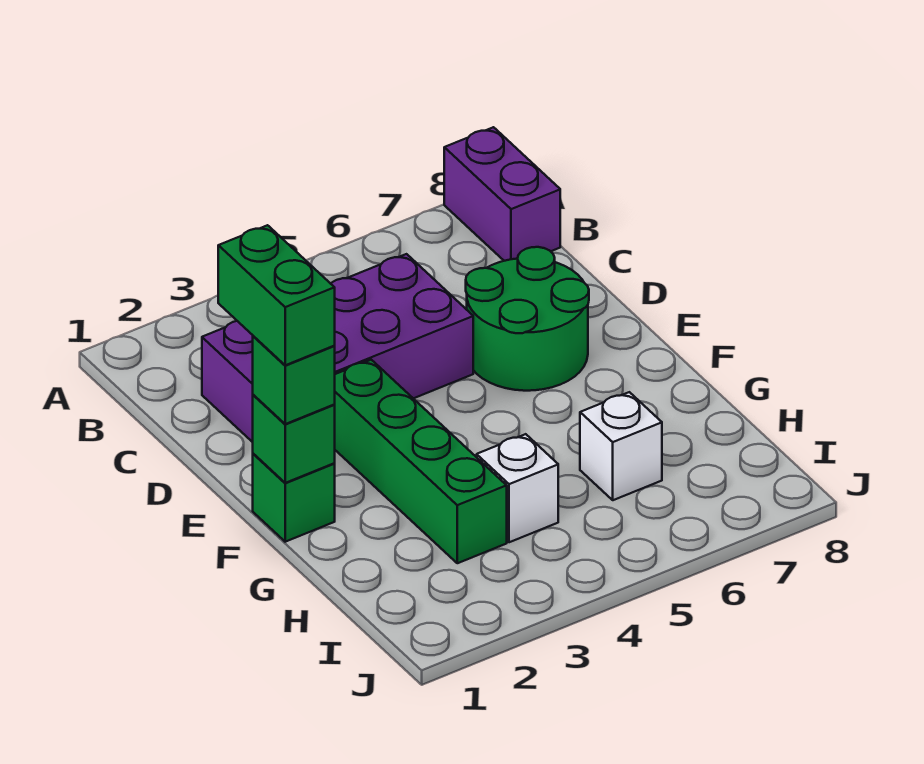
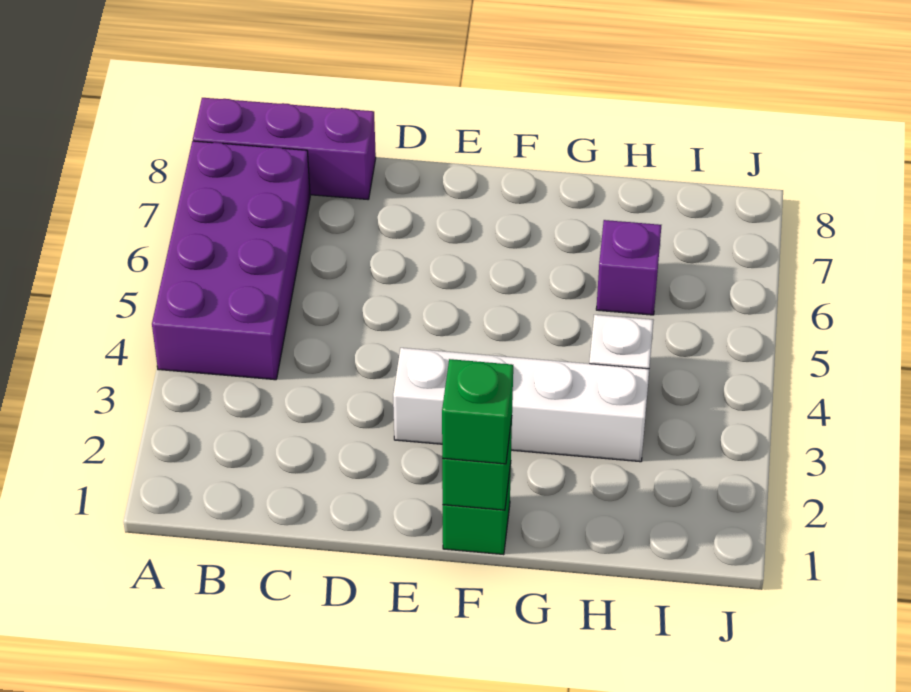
purple brick A8:B8 level 1 -> purple brick A8:C8 level 1
purple brick C2:D5 level 1 -> purple brick A4:B7 level 1
green round brick D6:E7 level 1 -> none
green brick E1:F1 level 4 -> none
green brick E3:H3 level 1 -> white brick E3:H3 level 1
white brick H6 level 1 -> purple brick H6 level 1

